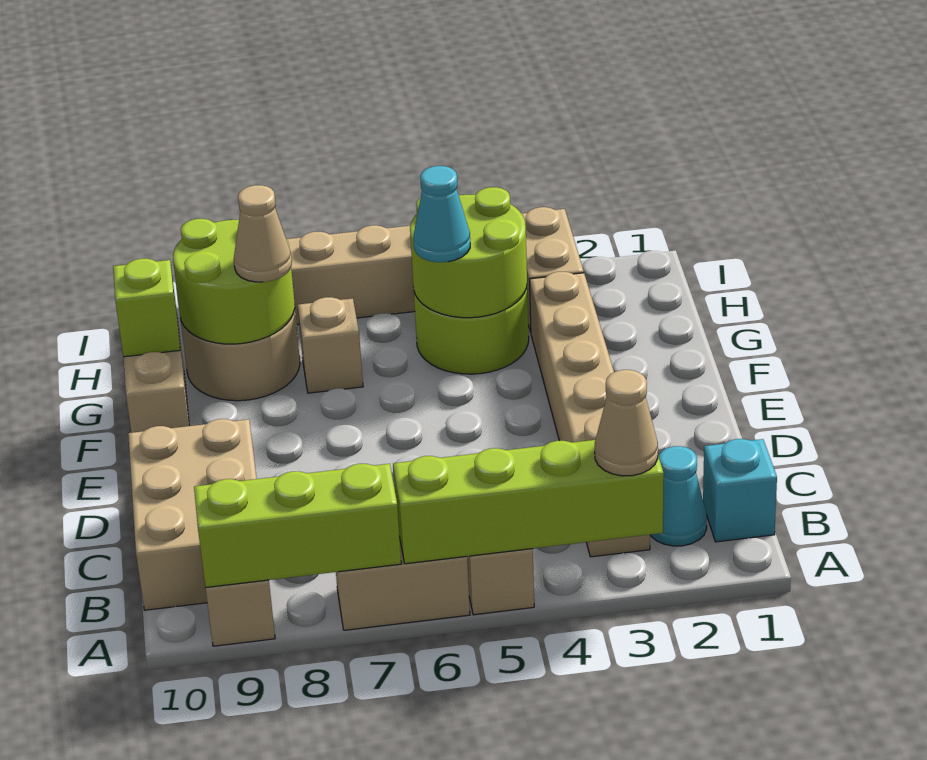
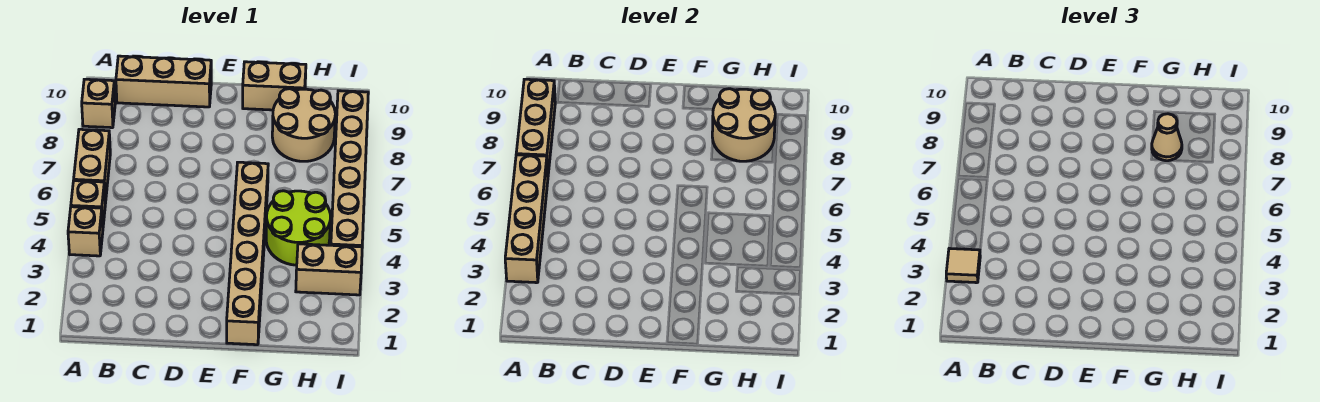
lime brick A3:A6 level 2 -> tan brick A3:A6 level 2
tan cone A3 level 3 -> tan tile A3 level 3
lime brick A7:A9 level 2 -> tan brick A7:A9 level 2
cyan brick B1 level 1 -> none
cyan cone B2 level 1 -> none
tan brick B3:G3 level 1 -> tan brick F1:F6 level 1
tan brick B9:D10 level 1 -> tan brick B10:D10 level 1
lime round brick G4:H5 level 2 -> none
cyan cone G5 level 3 -> none
tan brick G7 level 1 -> tan brick A4 level 1
lime round brick G8:H9 level 2 -> tan round brick G8:H9 level 2
lime brick G10 level 2 -> none

